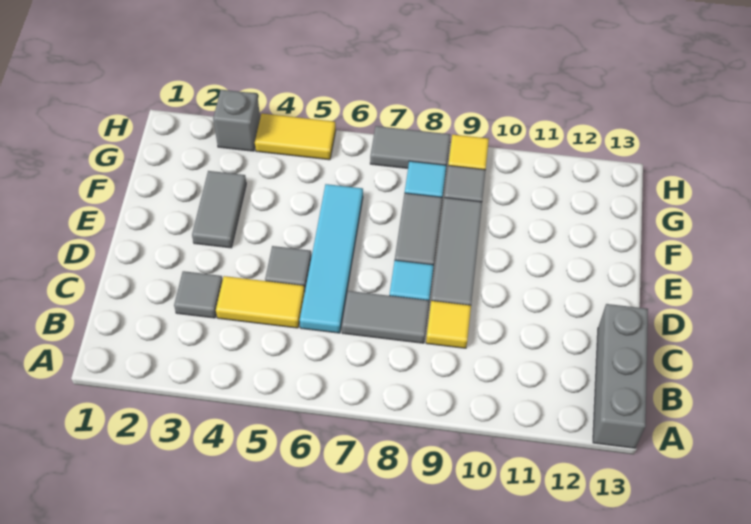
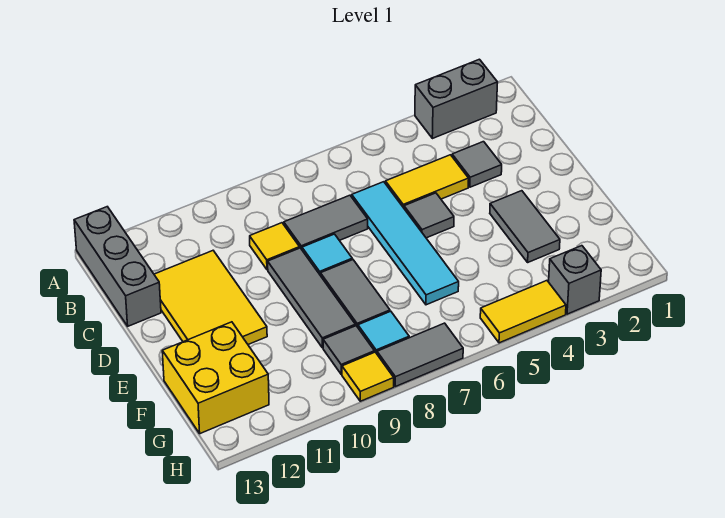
none -> grey brick A2:A3 level 1
none -> yellow tile C11:E12 level 1
none -> yellow brick F12:G13 level 1

